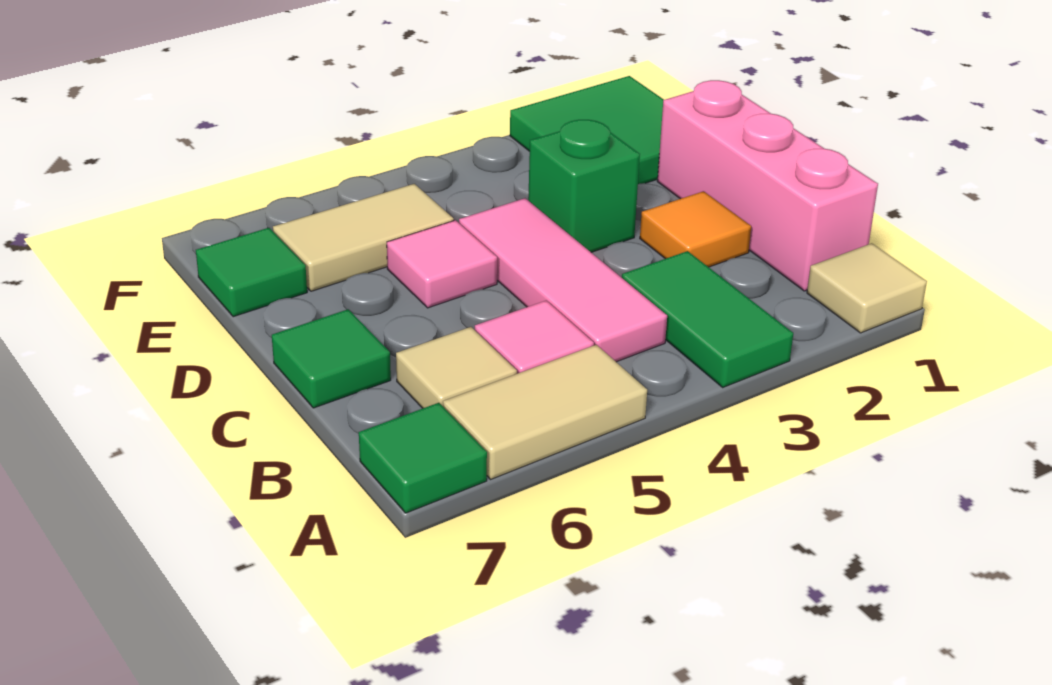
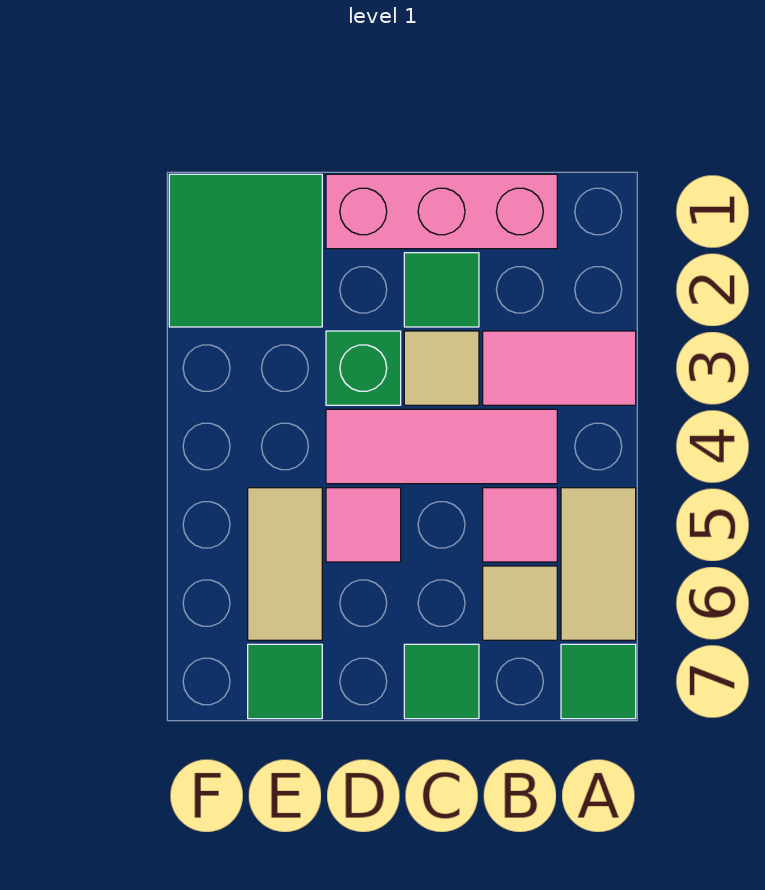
tan tile A1 level 1 -> tan tile C3 level 1
green tile A3:B3 level 1 -> pink tile A3:B3 level 1
orange tile C2 level 1 -> green tile C2 level 1

